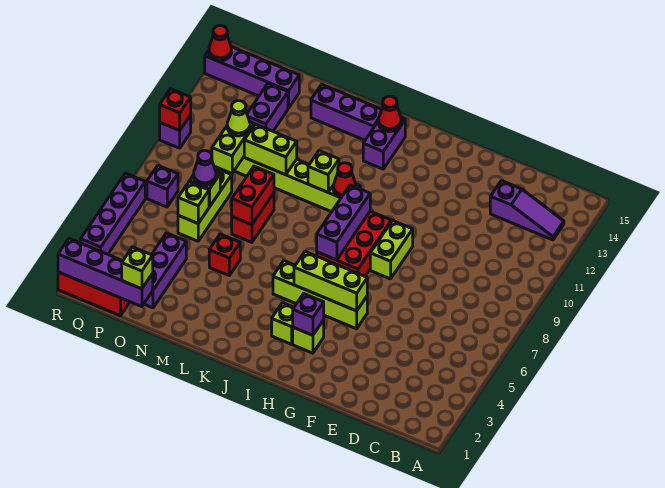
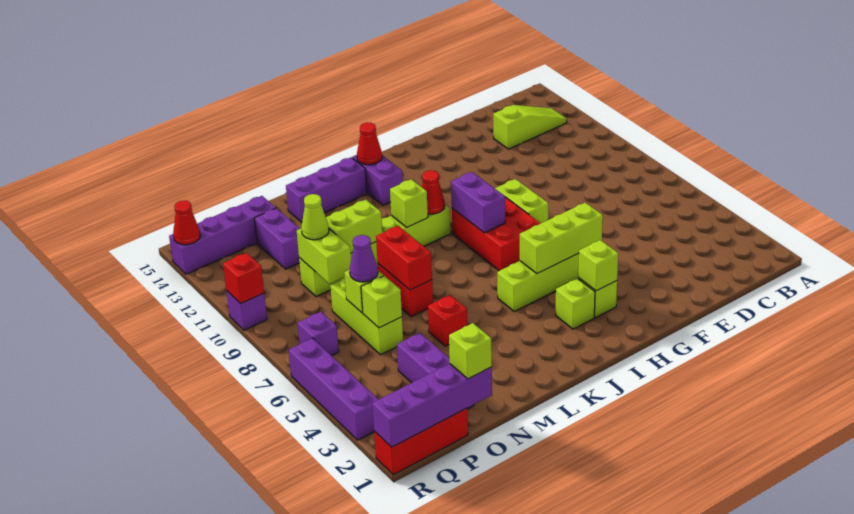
purple slope B13:D13 level 1 top D -> lime slope B13:D13 level 1 top D
purple brick H3 level 2 -> lime brick H3 level 2
purple brick I7:I9 level 2 -> purple brick I8:I9 level 2

